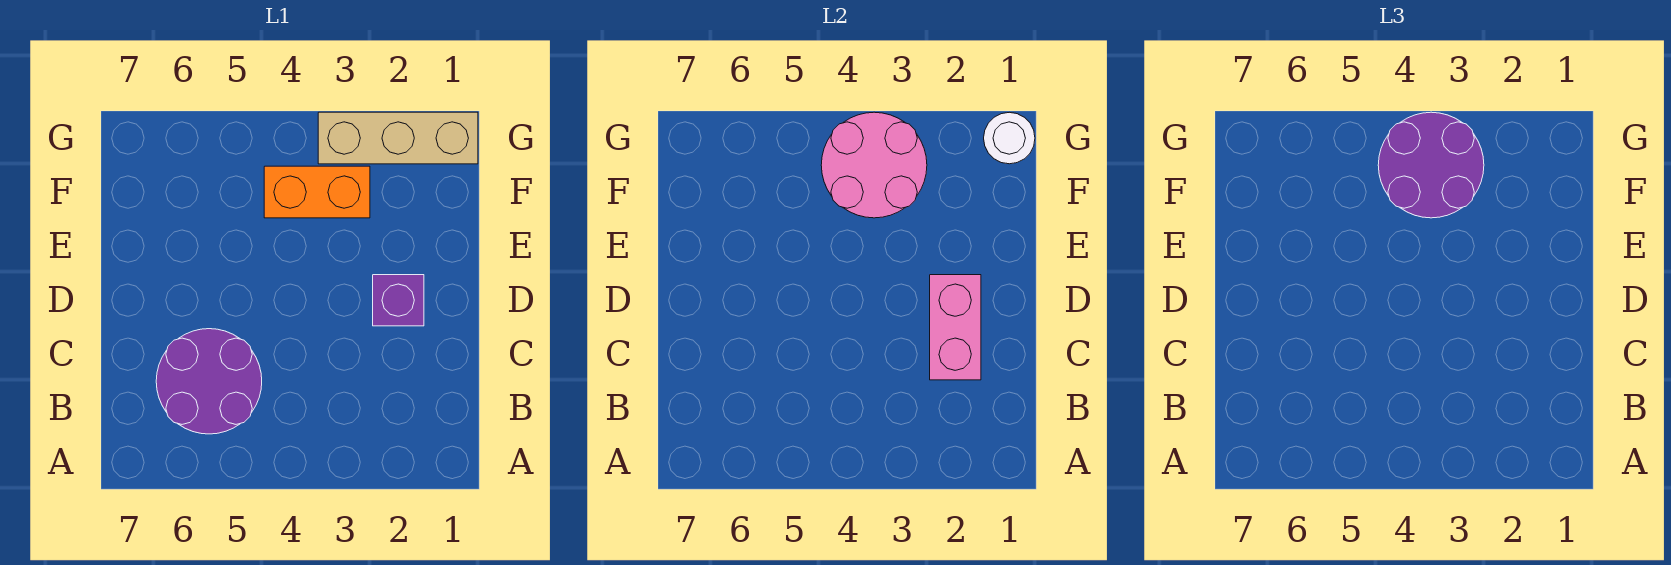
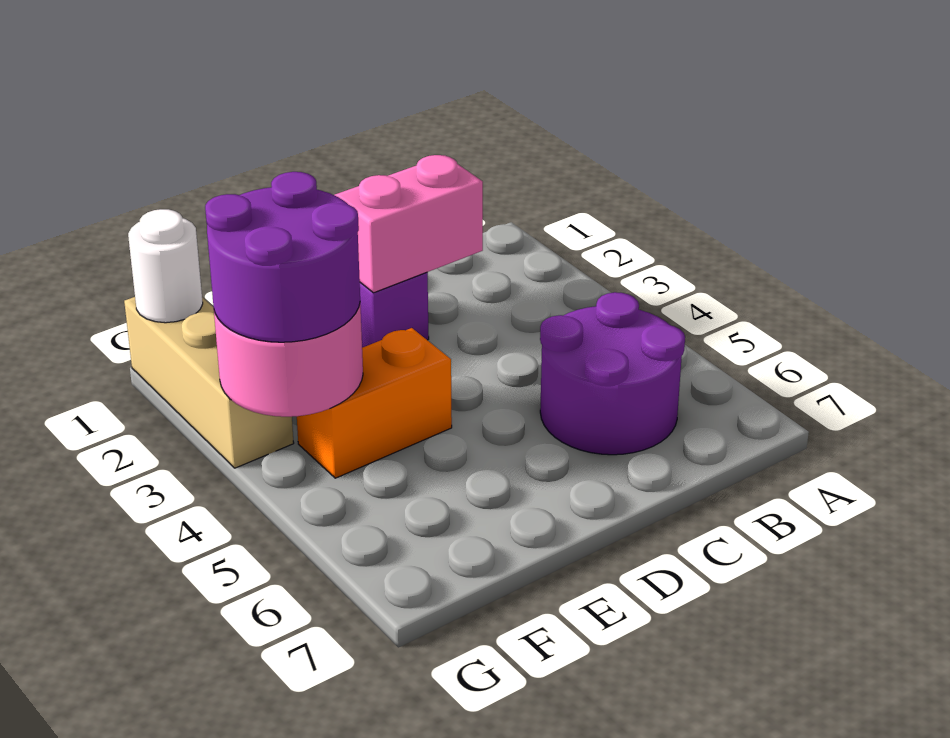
orange brick F3:F4 level 1 -> orange brick E4:F4 level 1

